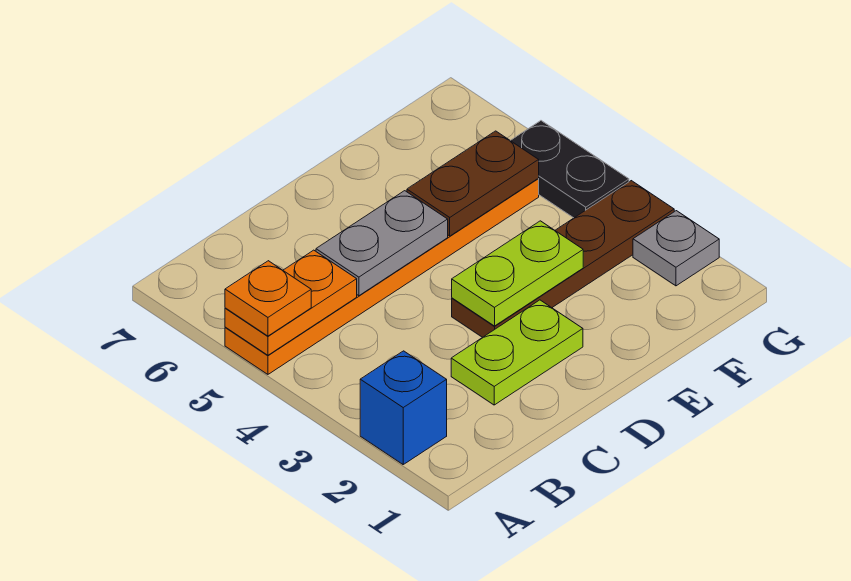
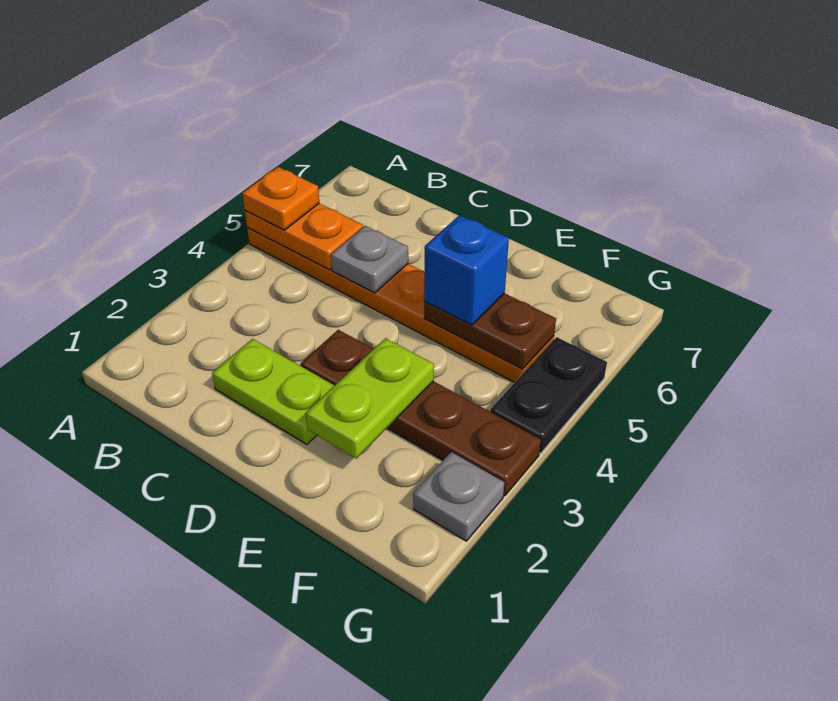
blue brick A2 level 1 -> blue brick E5 level 3
grey plate C5:D5 level 2 -> grey plate C5 level 2
lime plate D3:E3 level 2 -> lime plate E2:E3 level 2

